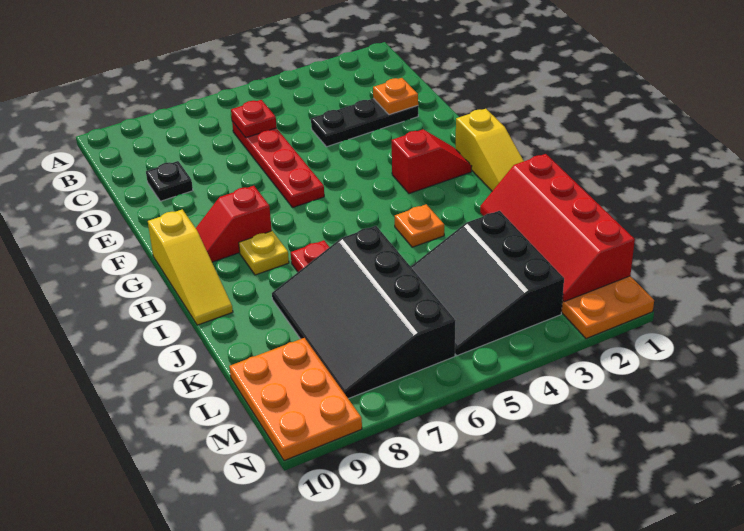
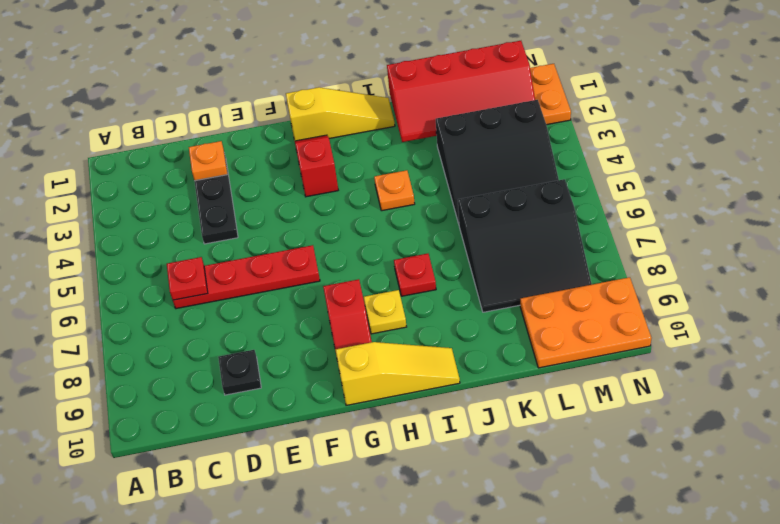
black slope J6:M8 level 1 top 6 -> black slope K6:M8 level 1 top 6

